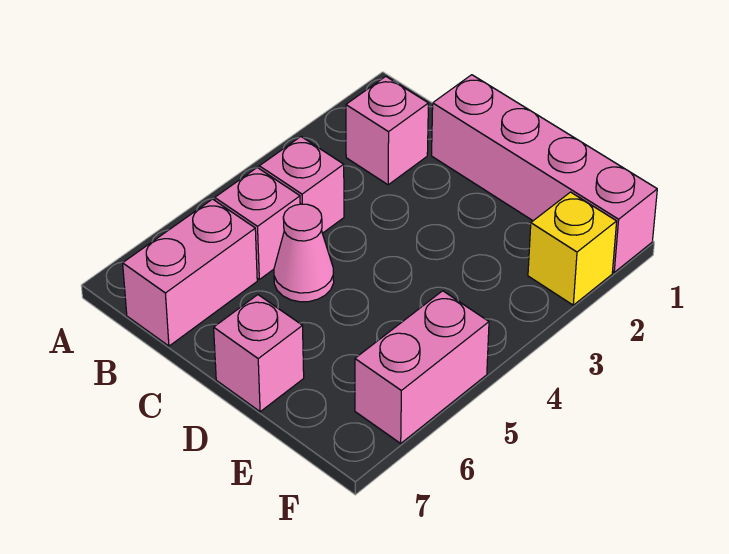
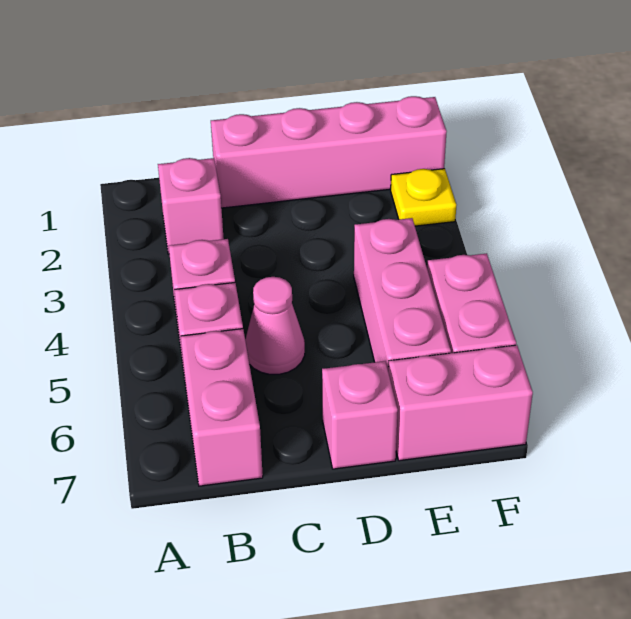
none -> pink brick E4:E6 level 1
none -> pink brick E7:F7 level 1
yellow brick F2 level 1 -> yellow plate F2 level 1

